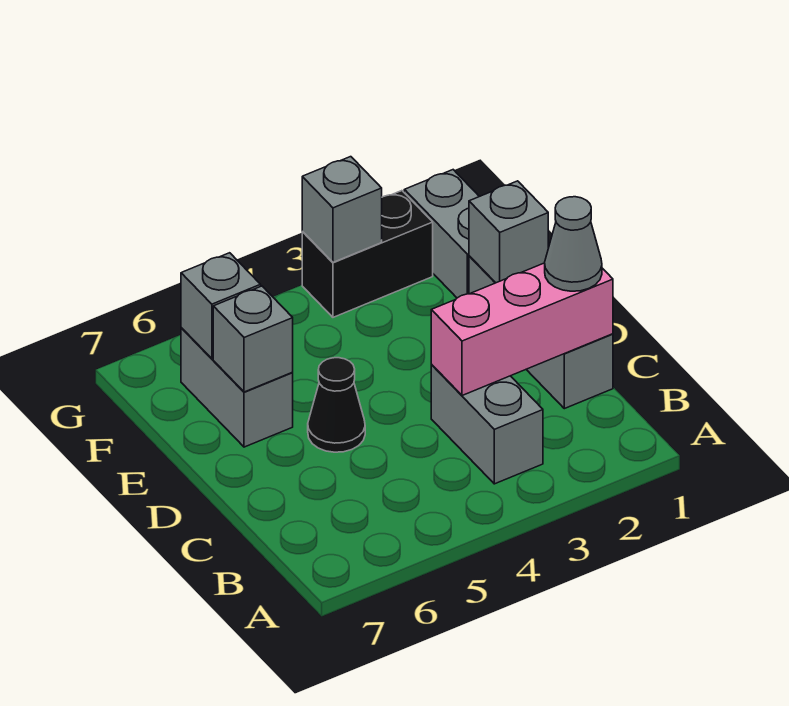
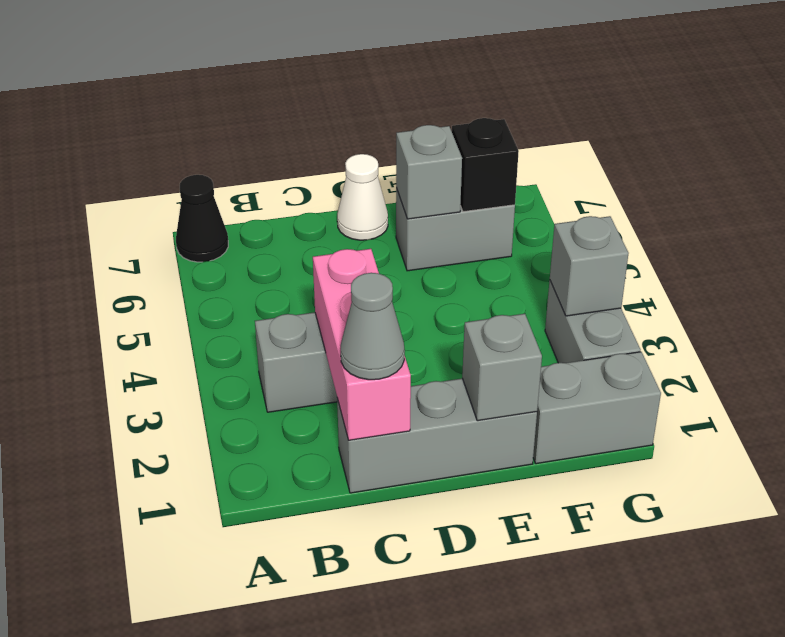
black cone D5 level 1 -> black cone A7 level 1
none -> white cone D7 level 1
grey brick F6 level 2 -> black brick F6 level 2
black brick G2:G3 level 1 -> grey brick G2:G3 level 1

